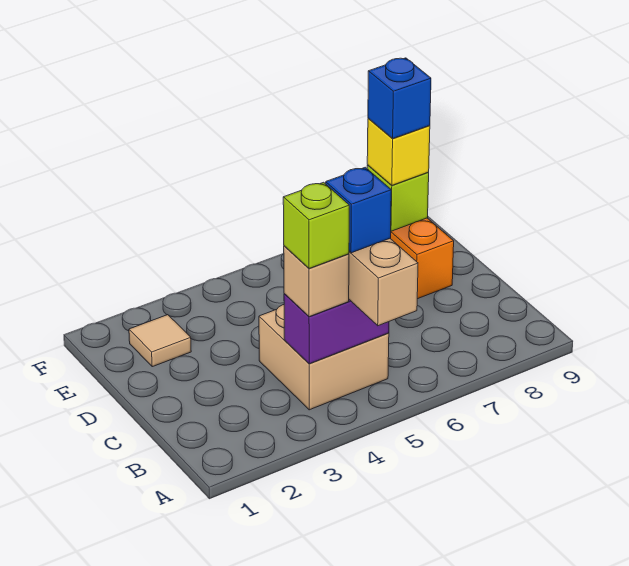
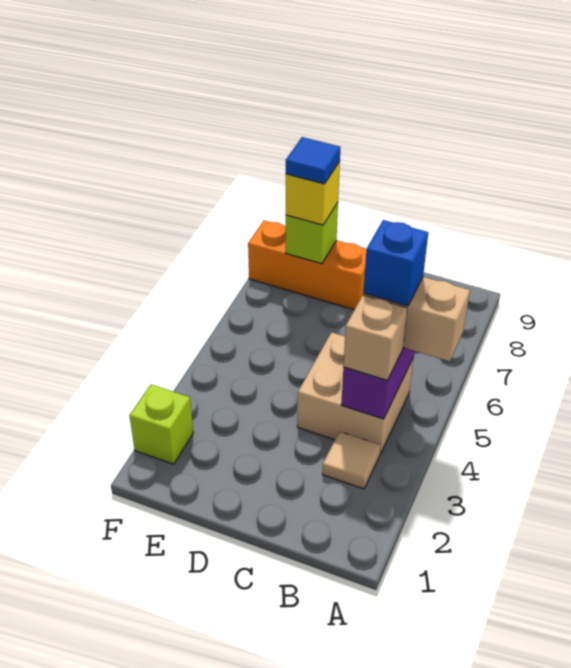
lime brick B4 level 4 -> lime brick F2 level 1
tan tile E2 level 1 -> tan tile B3 level 1
blue brick E8 level 4 -> blue tile E8 level 4

